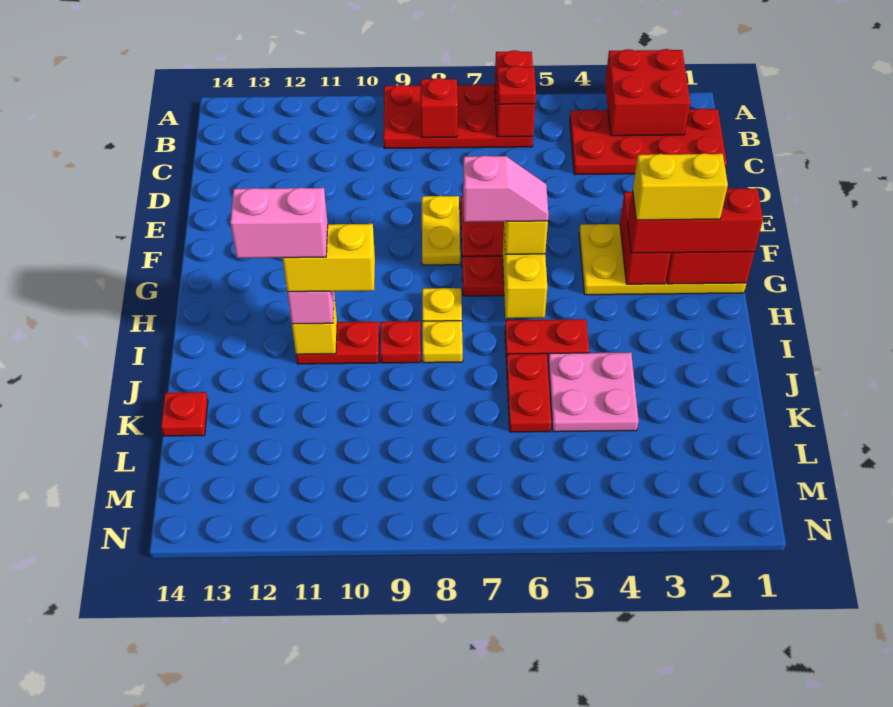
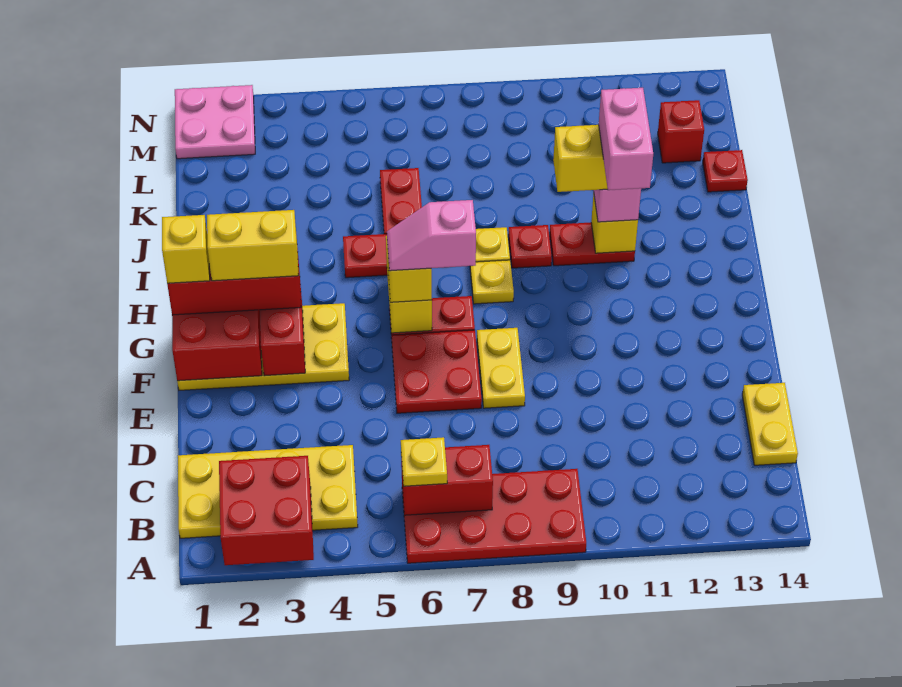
red brick A6:B6 level 2 -> red brick B6:B7 level 2
red plate B1:C4 level 1 -> yellow plate B1:C4 level 1
red plate B6 level 3 -> yellow plate B6 level 3
red brick B8 level 2 -> red brick L13 level 1
none -> yellow plate C14:D14 level 1
none -> yellow brick G1 level 4
pink brick I11:I12 level 5 -> pink brick H11:I11 level 5
pink plate J4:K5 level 1 -> pink plate M1:N2 level 1

